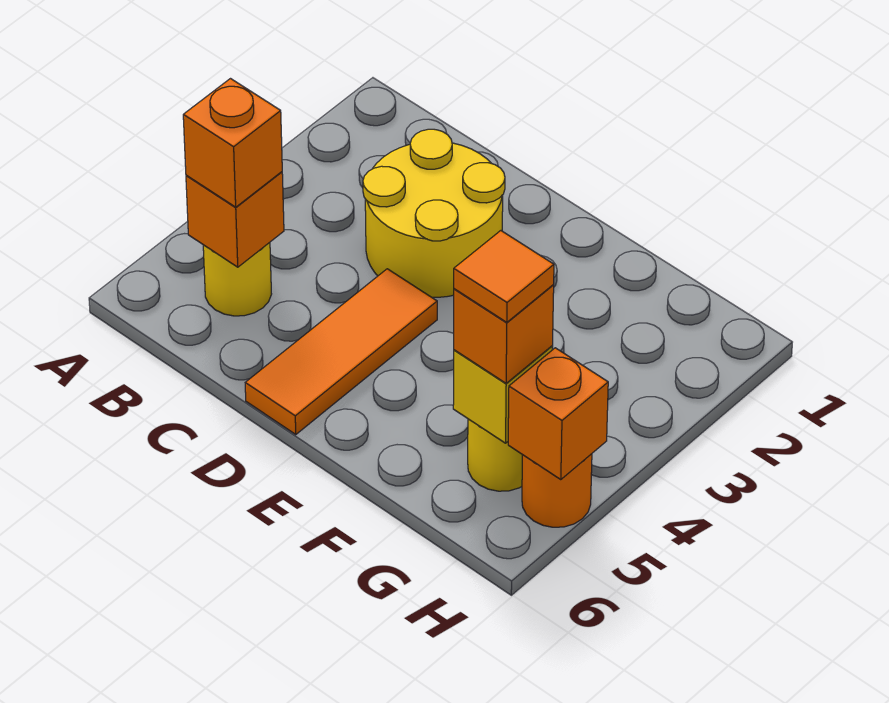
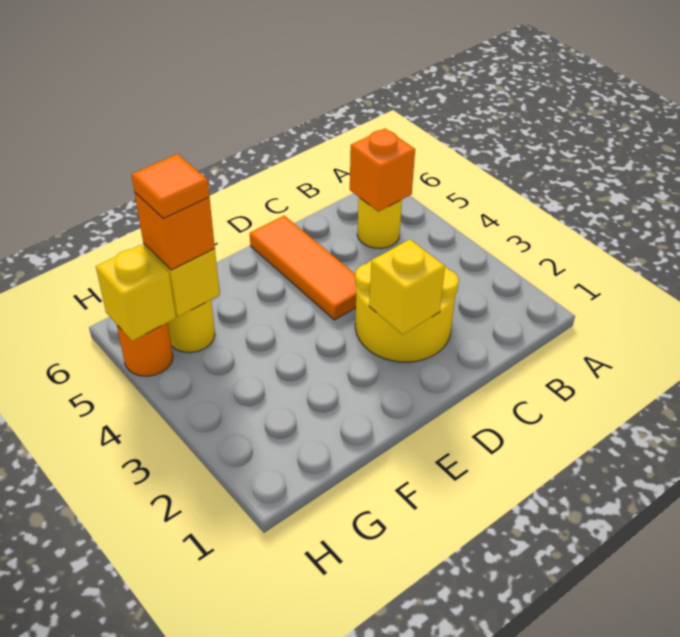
orange brick B5 level 3 -> none
none -> yellow brick D2 level 2
orange brick H5 level 2 -> yellow brick H5 level 2

